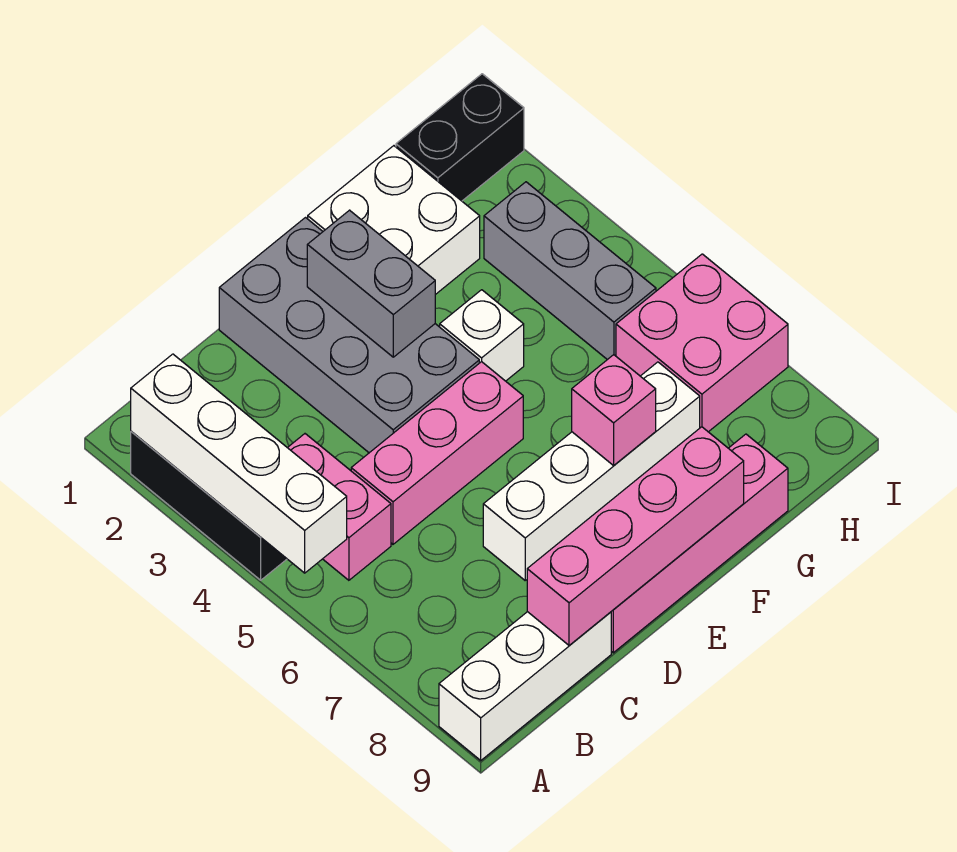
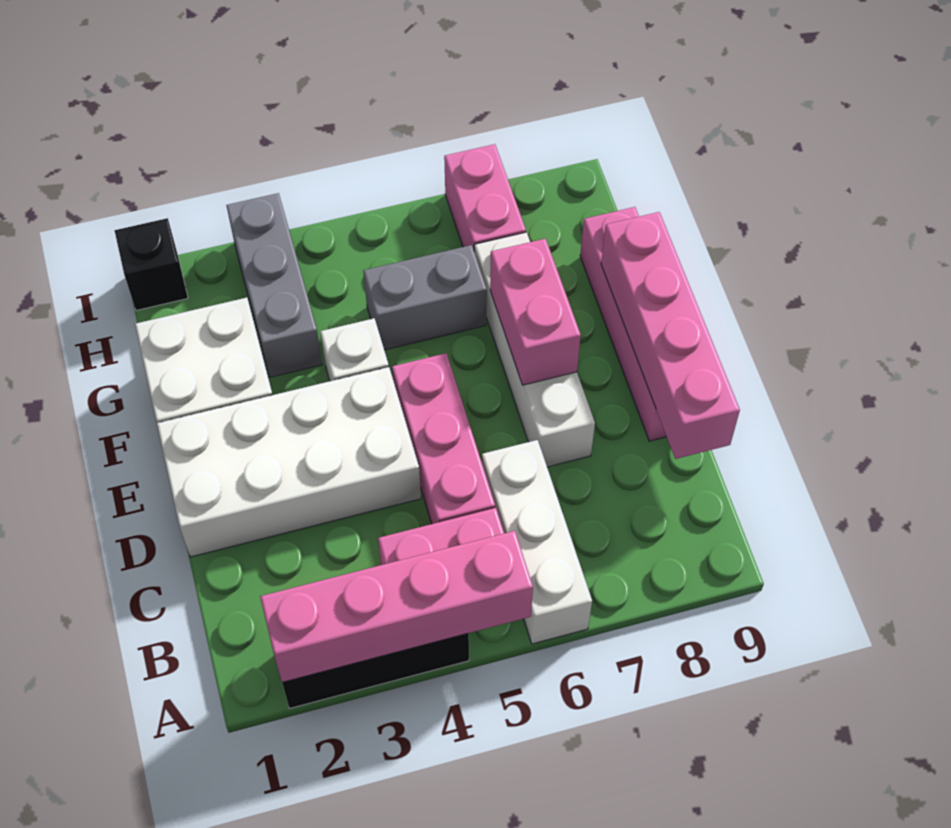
white brick A2:A5 level 2 -> pink brick A2:A5 level 2
white brick A9:C9 level 1 -> white brick A6:C6 level 1
grey brick D1:E4 level 1 -> white brick D1:E4 level 1
grey brick E2:E3 level 2 -> grey brick G5:G6 level 1
pink brick F7 level 2 -> pink brick E7:F7 level 2
black brick H1:I1 level 1 -> black brick I1 level 1
grey brick H3:H5 level 1 -> grey brick G3:I3 level 1
pink brick H6:I7 level 1 -> pink brick H7:I7 level 1

